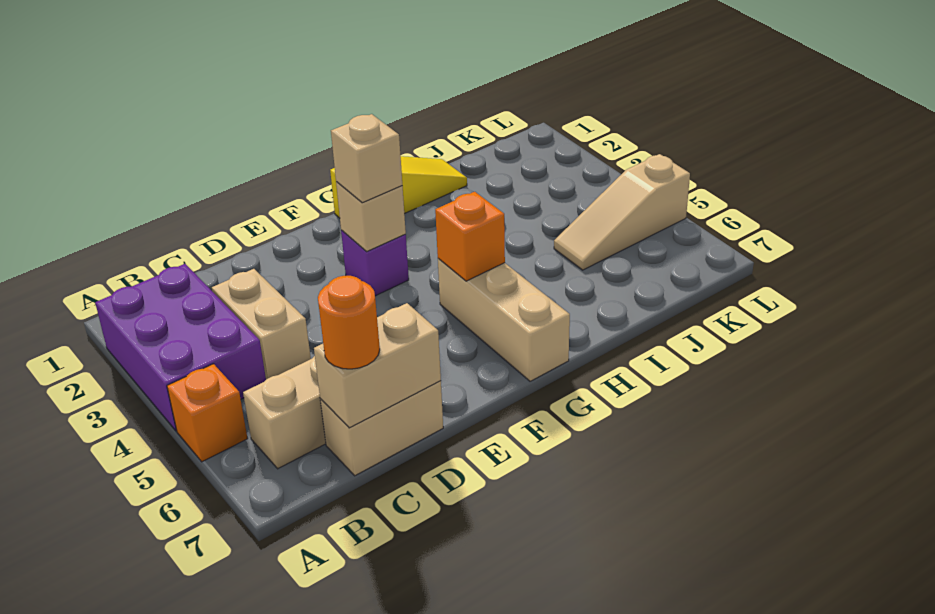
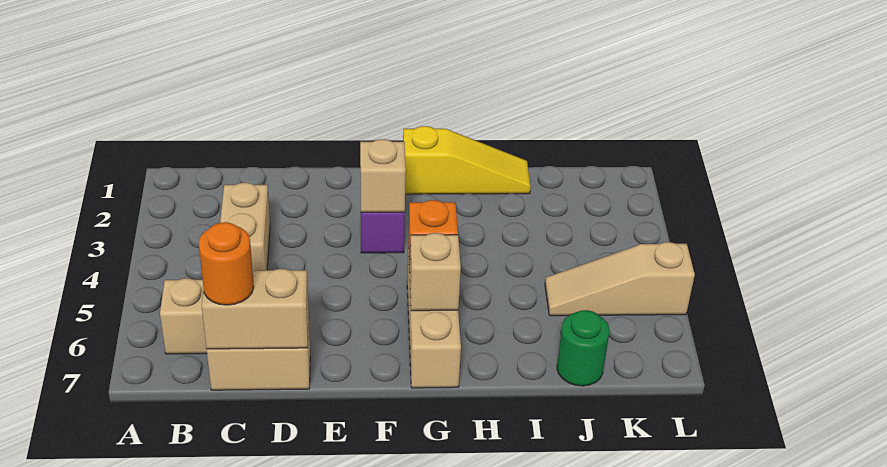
purple brick A2:B4 level 1 -> none
orange brick A5 level 1 -> none
tan brick F3 level 3 -> tan brick G6 level 2
none -> green round brick J7 level 1

